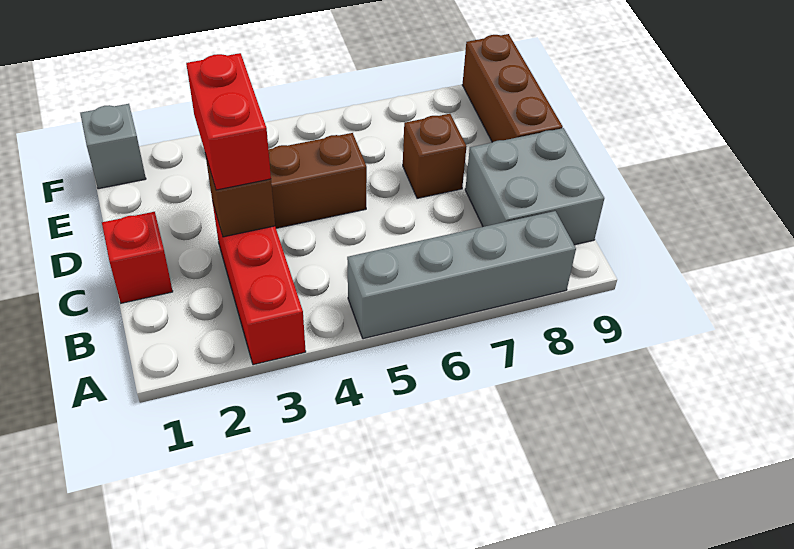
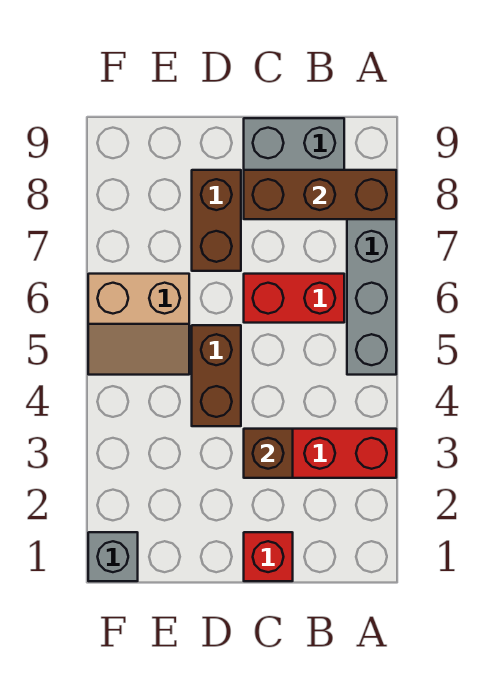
red brick C3:D3 level 3 -> red brick B6:C6 level 1
brown brick D7 level 1 -> brown brick D7:D8 level 1
brown brick D9:F9 level 1 -> brown brick A8:C8 level 2
none -> tan slope E5:F6 level 1 top 6

